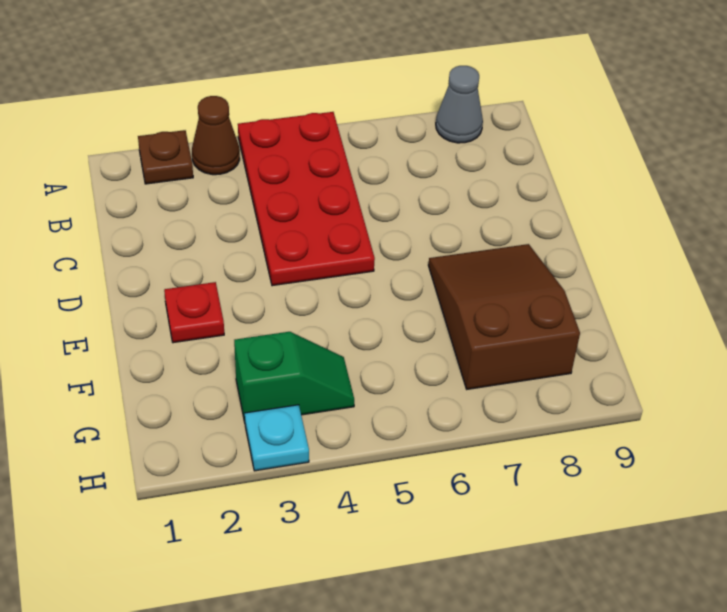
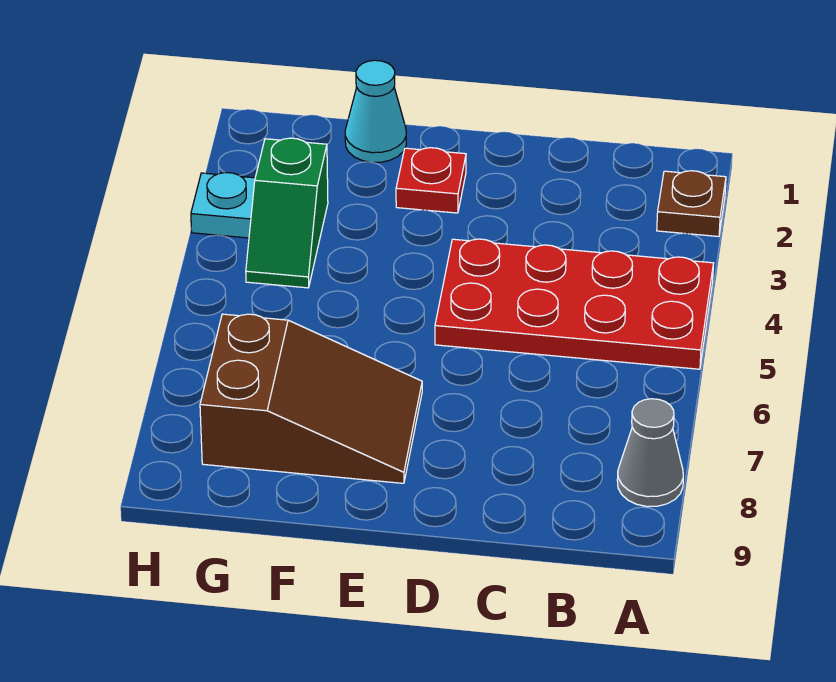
brown cone A3 level 1 -> none
none -> cyan cone F1 level 1

